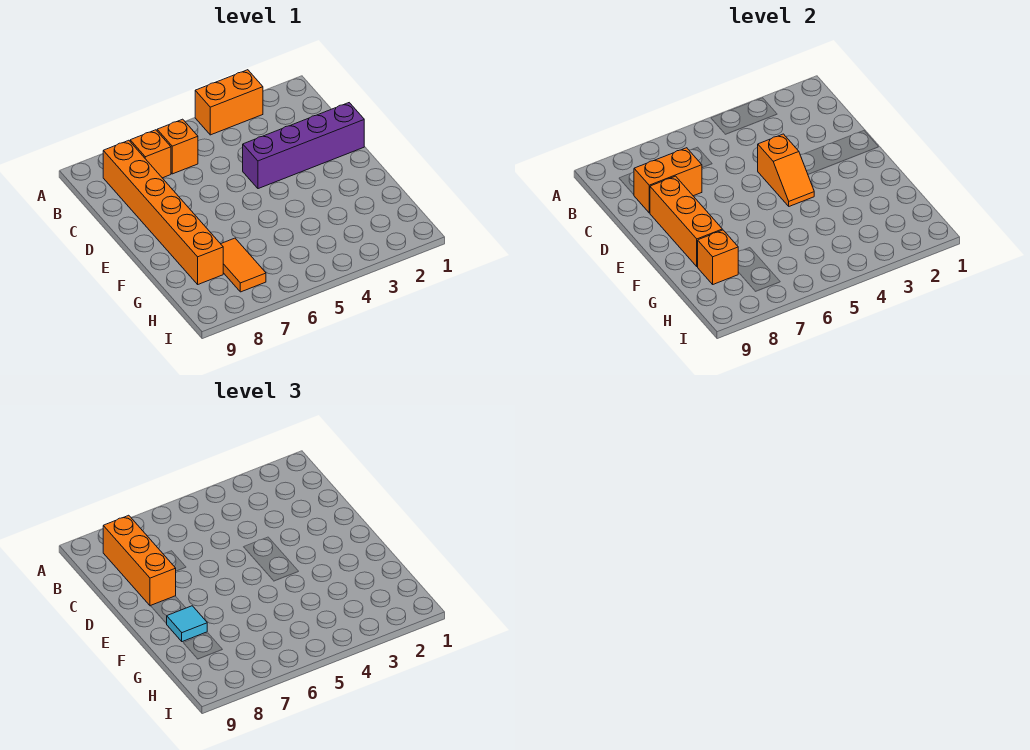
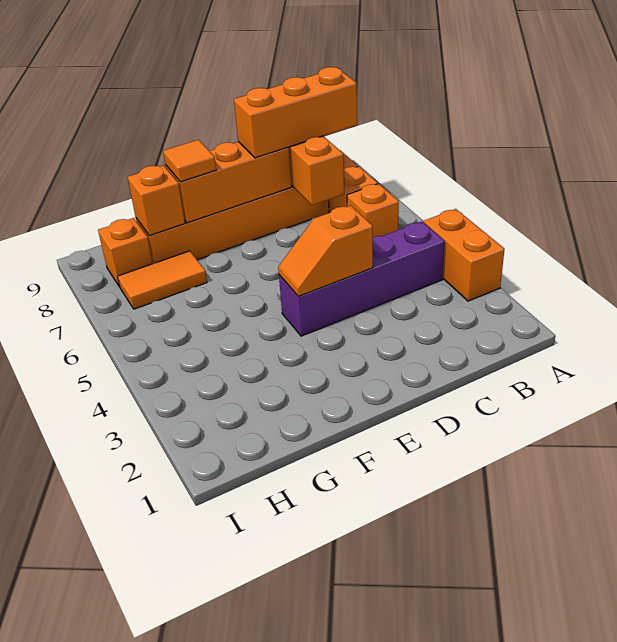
purple brick D1:D4 level 1 -> purple brick B4:E4 level 1
cyan tile F8 level 3 -> orange tile F8 level 3
none -> orange brick H8 level 1

